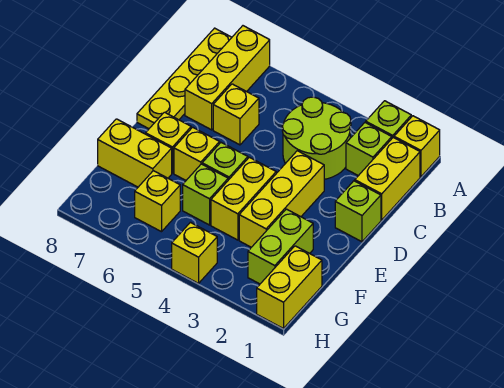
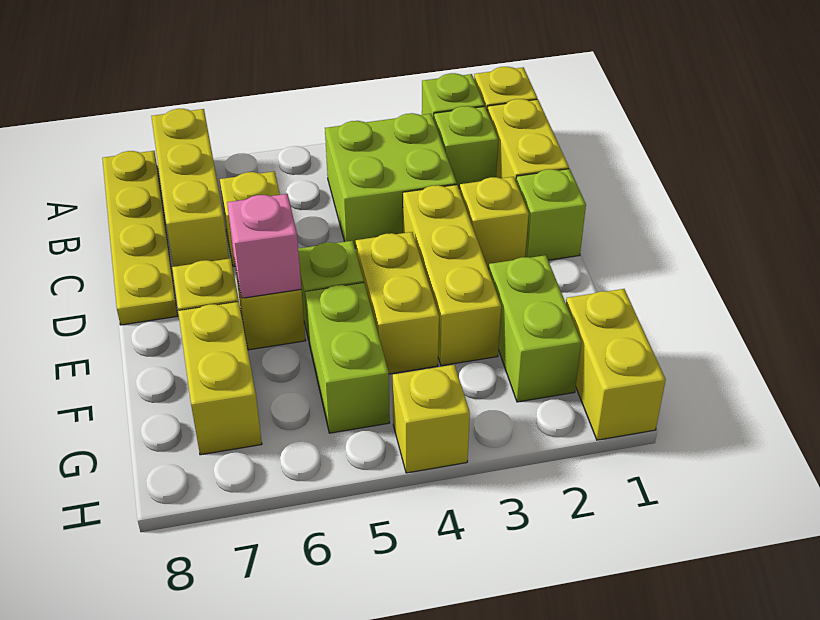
lime round brick B3:C4 level 1 -> lime brick B3:C4 level 1
none -> pink brick E6 level 2
lime brick F5 level 1 -> lime brick F5:G5 level 1
yellow brick F7:F8 level 1 -> yellow brick F7:G7 level 1
yellow brick G6 level 1 -> yellow brick D2 level 1

